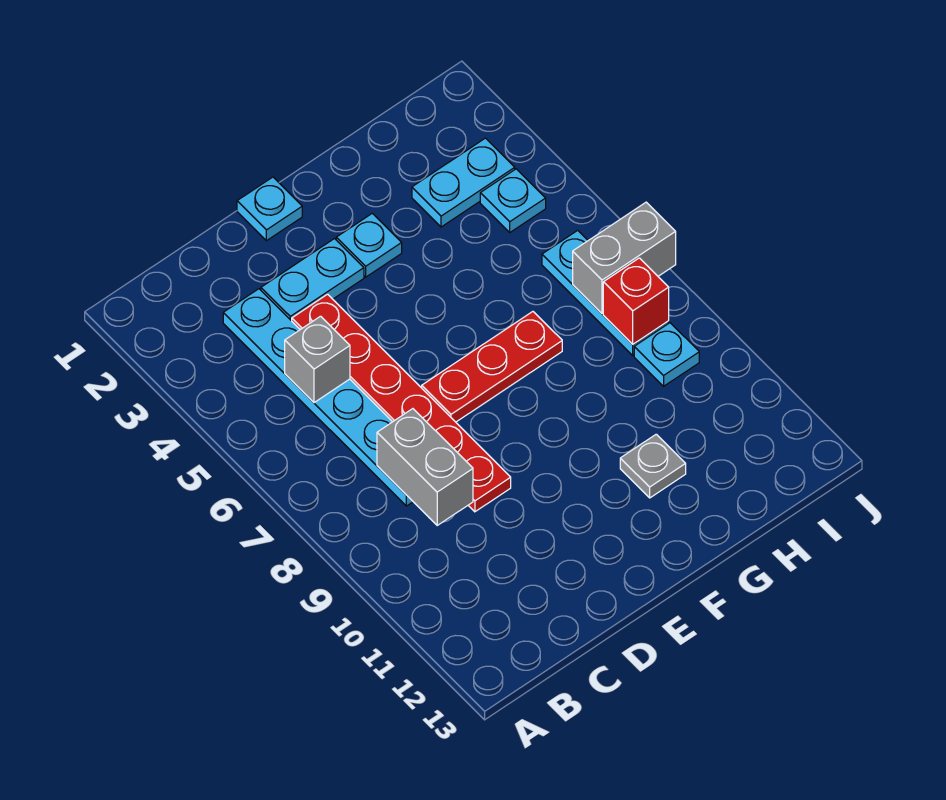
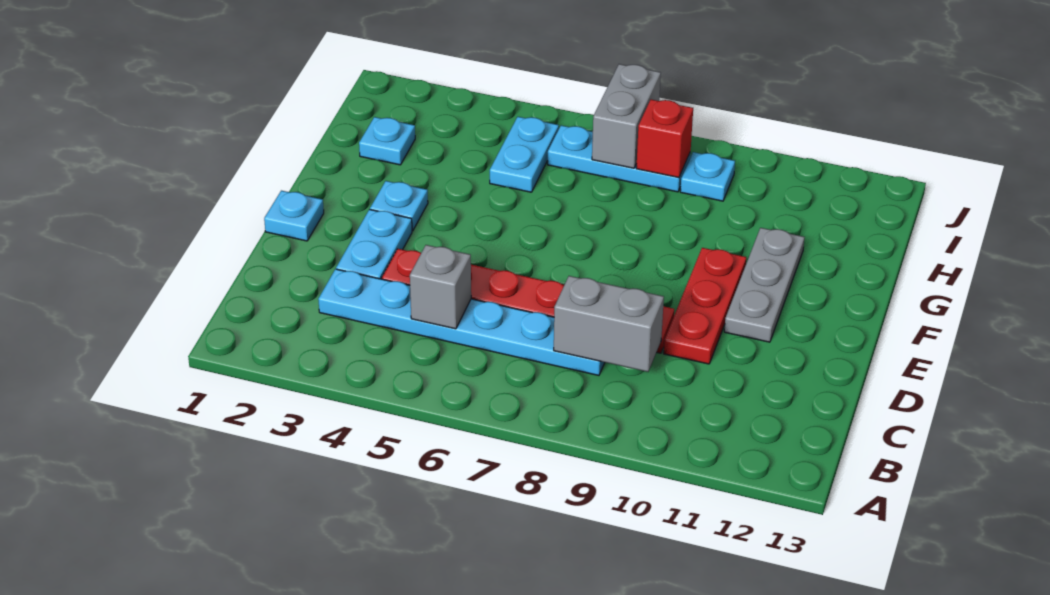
red plate E7:G7 level 1 -> red plate D10:F10 level 1
grey plate G11 level 1 -> grey plate E11:G11 level 1
cyan plate H3:I3 level 1 -> cyan plate H5:I5 level 1
cyan plate I4 level 1 -> cyan plate H2 level 1

